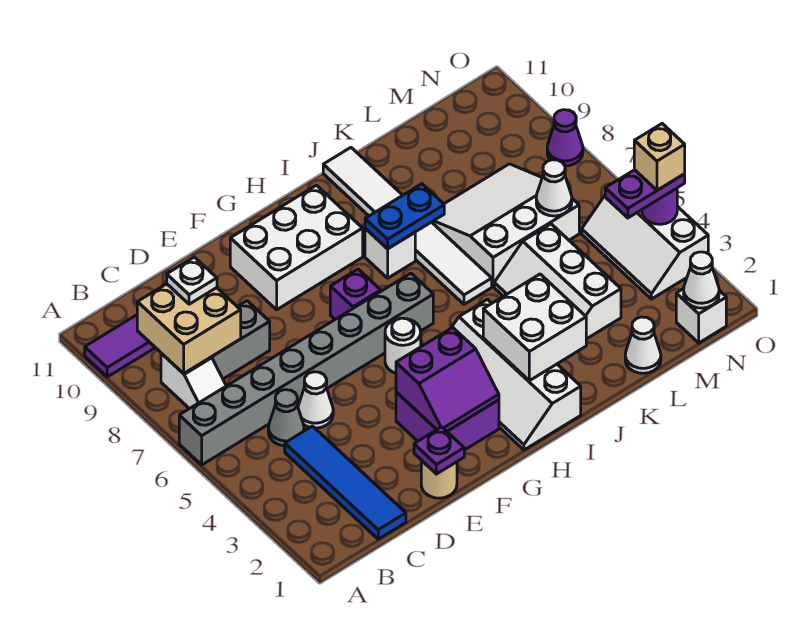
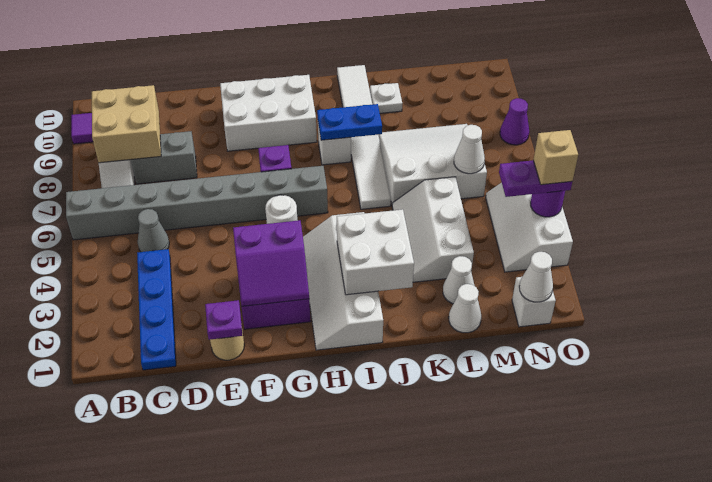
blue tile C1:C4 level 1 -> blue plate C1:C4 level 1
white plate C9 level 3 -> white plate K10 level 1
white cone D5 level 1 -> white cone L2 level 1

